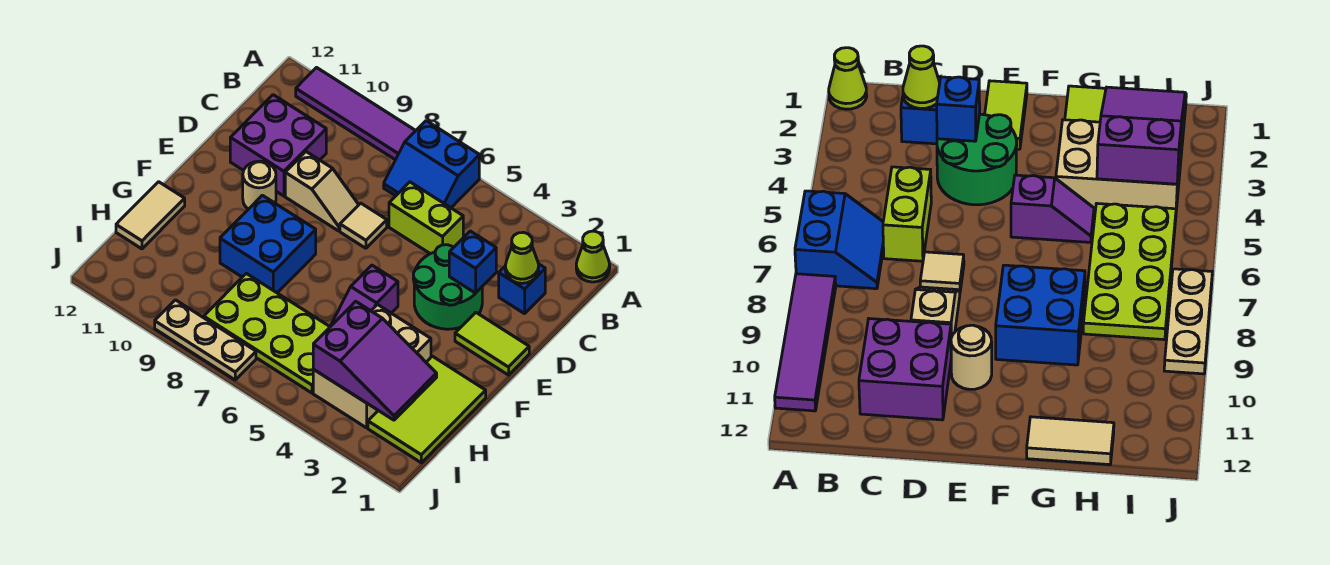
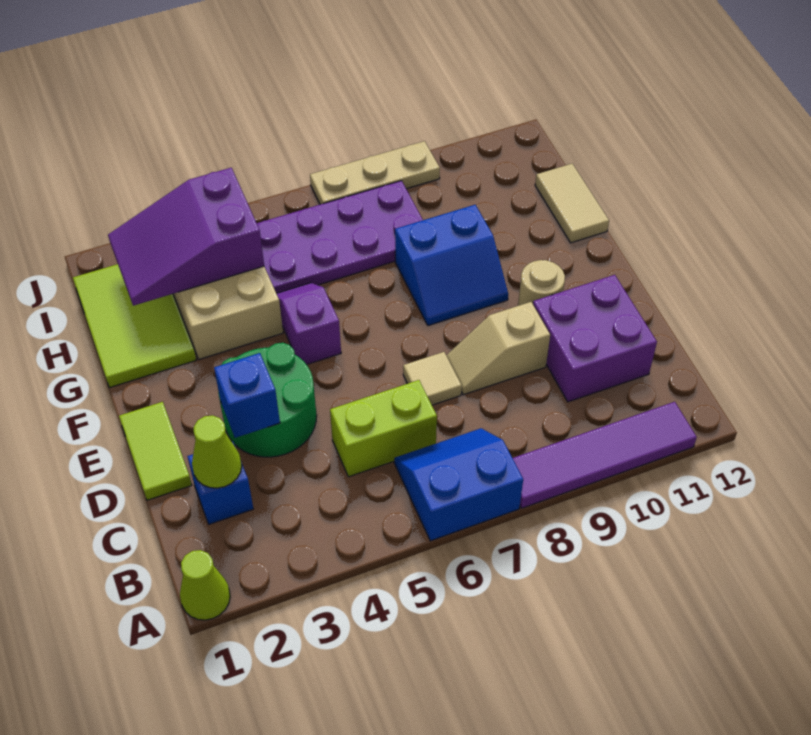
lime tile E1:E2 level 1 -> lime tile D1:E1 level 1
blue brick F8:G9 level 1 -> blue slope F8:G9 level 1 top G
lime plate H5:I8 level 1 -> purple plate H5:I8 level 1

